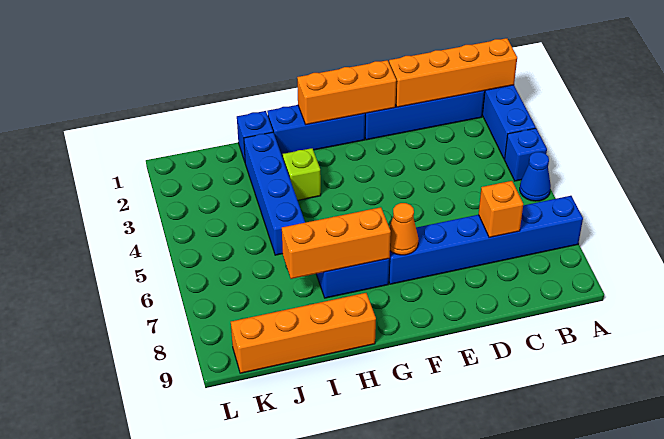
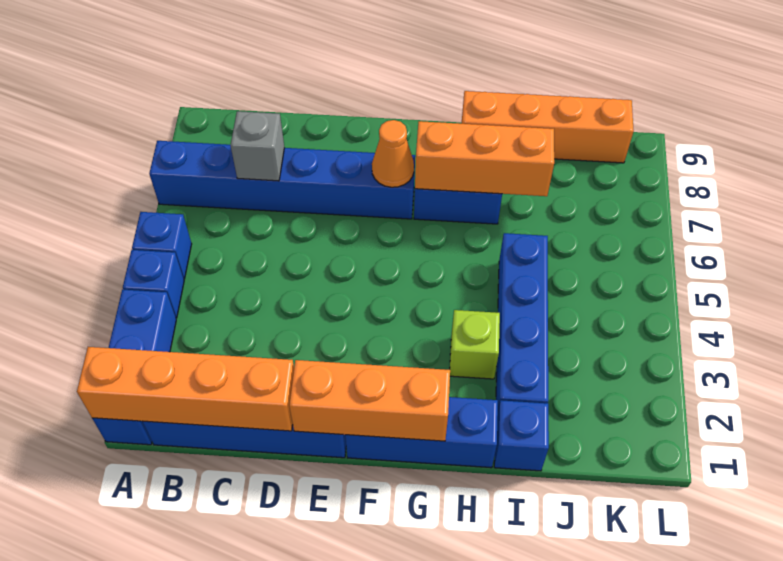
blue cone A5 level 1 -> blue brick A5 level 1
orange brick C7 level 2 -> grey brick C7 level 2

